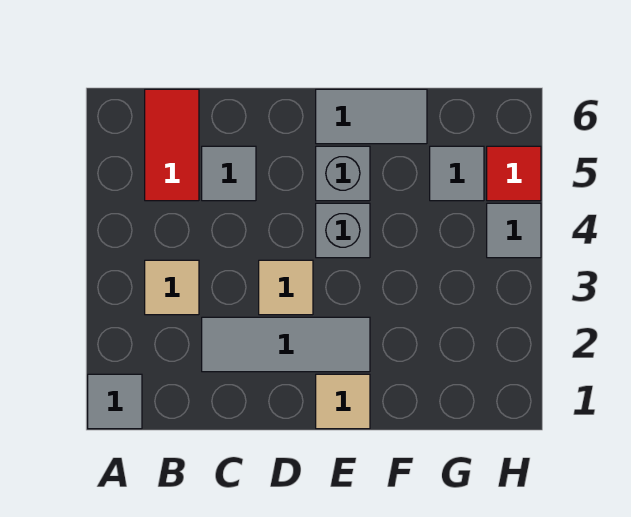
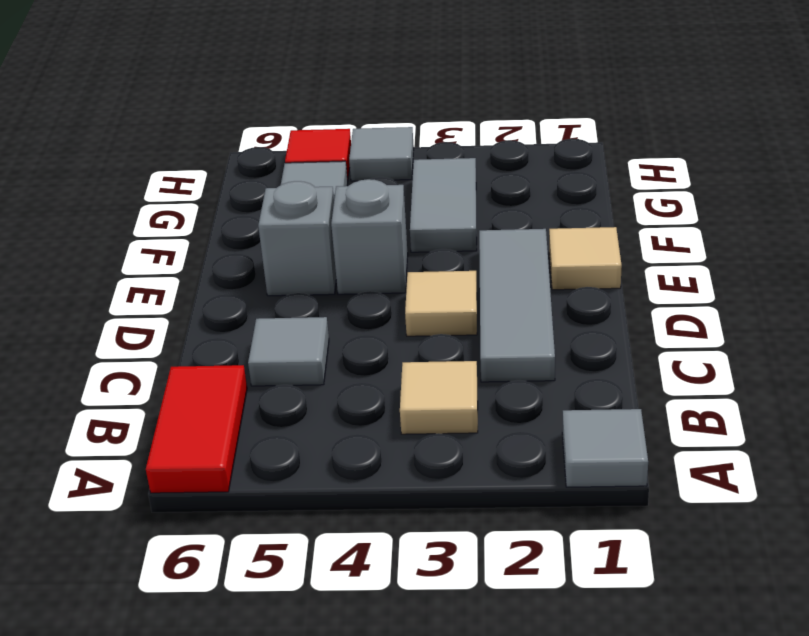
red tile B5:B6 level 1 -> red tile A6:B6 level 1
grey tile E6:F6 level 1 -> grey tile F3:G3 level 1

